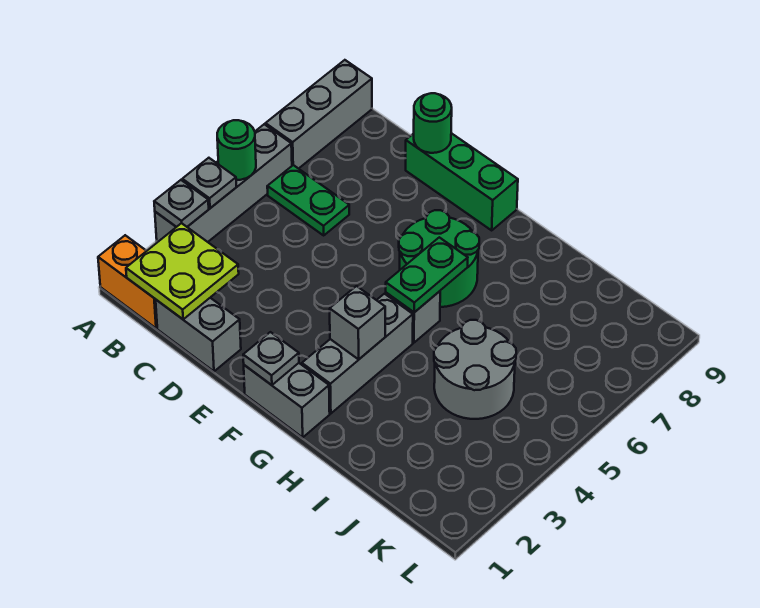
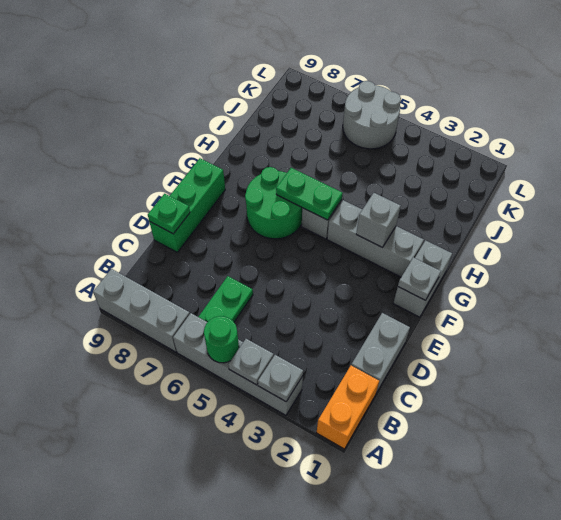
lime plate B1:C2 level 2 -> none
green round brick D9 level 2 -> green plate D9 level 2
grey round brick I4:J5 level 1 -> grey round brick K5:L6 level 1

